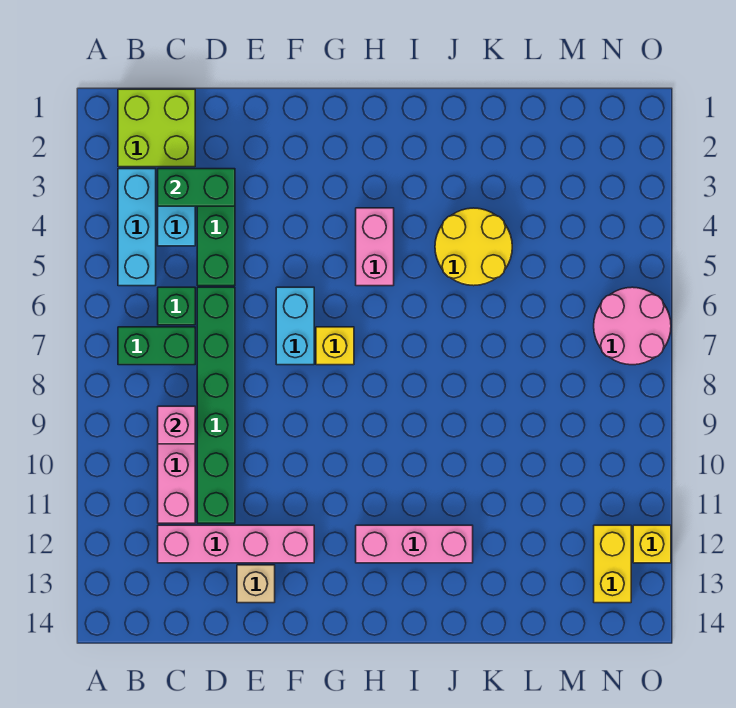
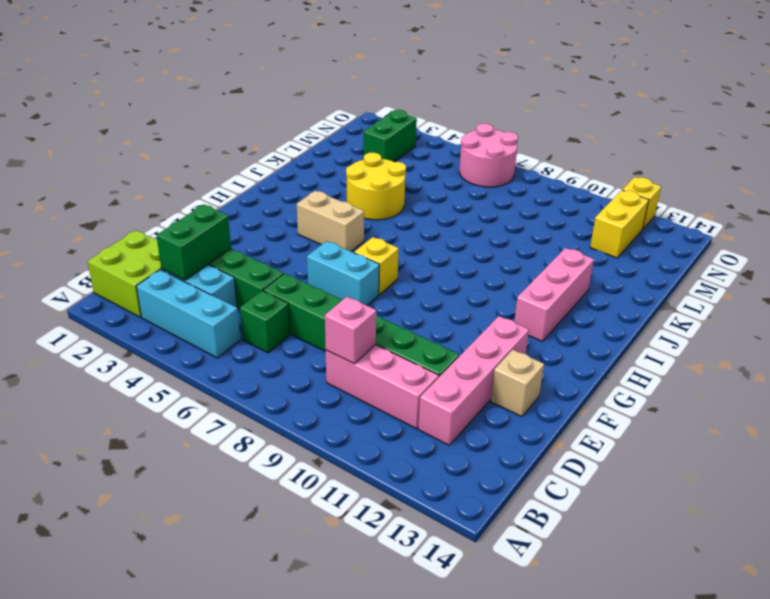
green brick B7:C7 level 1 -> green brick M3:N3 level 1
pink brick H4:H5 level 1 -> tan brick H4:H5 level 1
yellow brick N12:N13 level 1 -> yellow brick M12:N12 level 1

